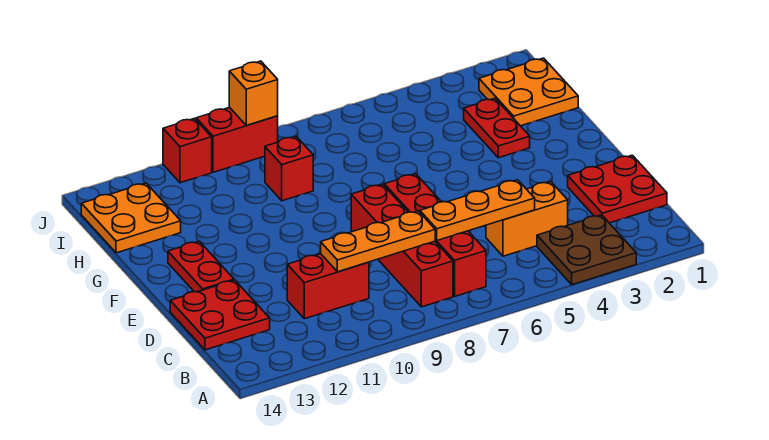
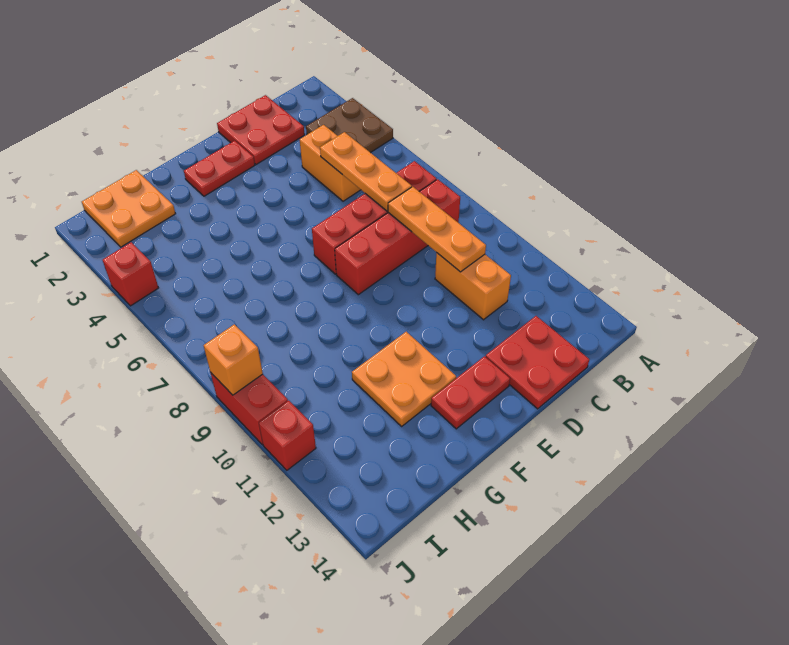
red brick C10:C11 level 1 -> orange brick C10:C11 level 1
red plate G3:H3 level 1 -> red plate E2:F2 level 1
red brick H9 level 1 -> red brick J4 level 1
orange plate H13:I14 level 1 -> orange plate F11:G12 level 1

